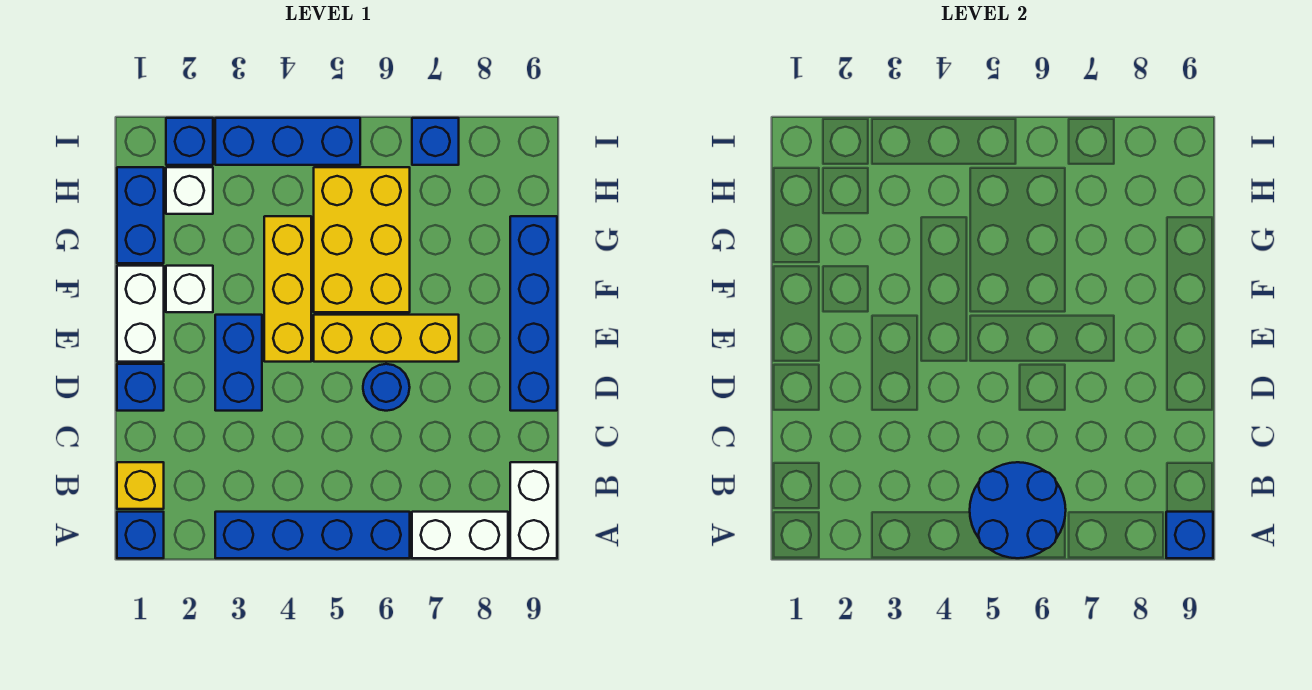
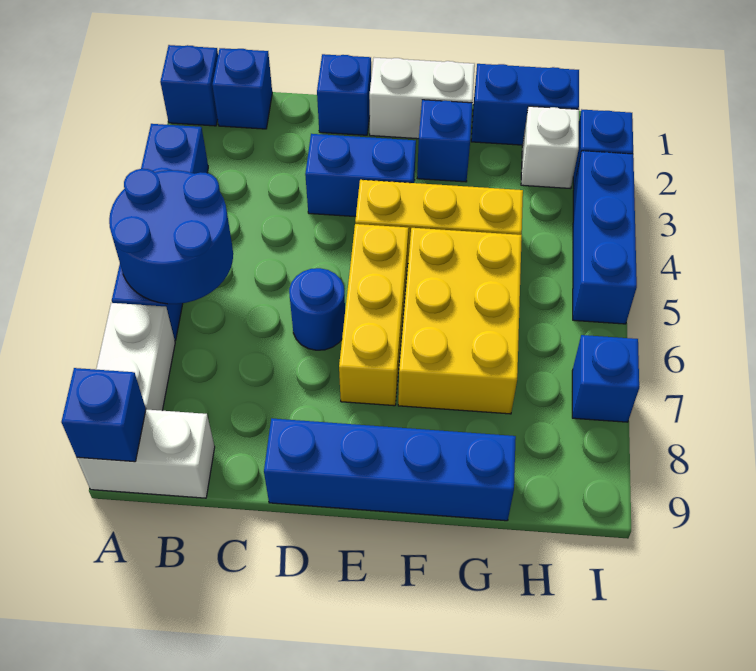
yellow brick B1 level 1 -> blue brick B1 level 1
white brick F2 level 1 -> blue brick F2 level 1
yellow brick F5:H6 level 1 -> yellow brick F5:G7 level 1

